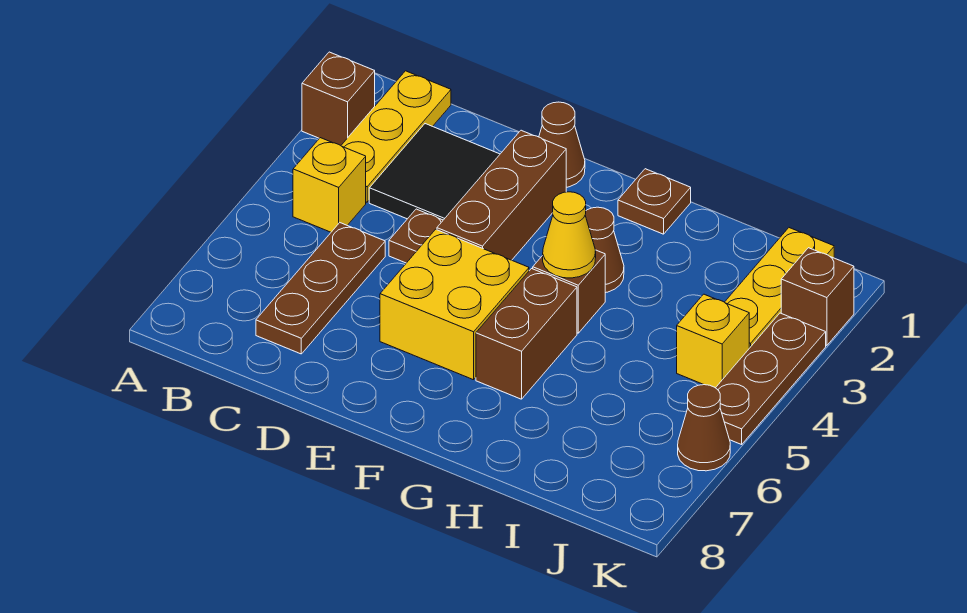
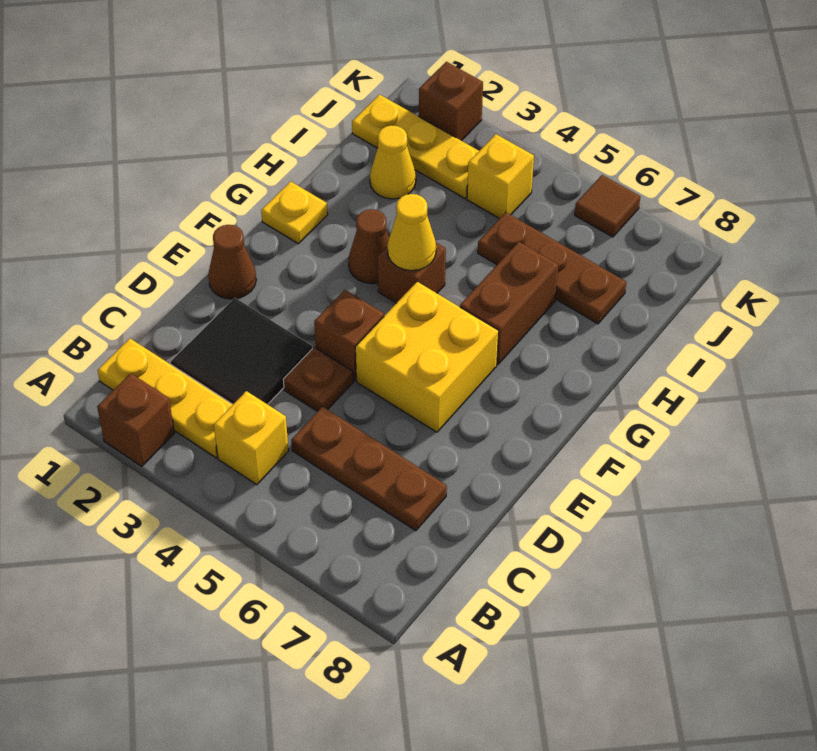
brown brick E2:E4 level 1 -> brown brick E4 level 1
brown plate G1 level 1 -> yellow plate G1 level 1
brown brick G5:G6 level 1 -> brown brick G6:H6 level 1
none -> yellow cone I2 level 1
brown plate K3:K5 level 1 -> brown plate I5:I7 level 1
brown cone K6 level 1 -> brown tile K6 level 1

